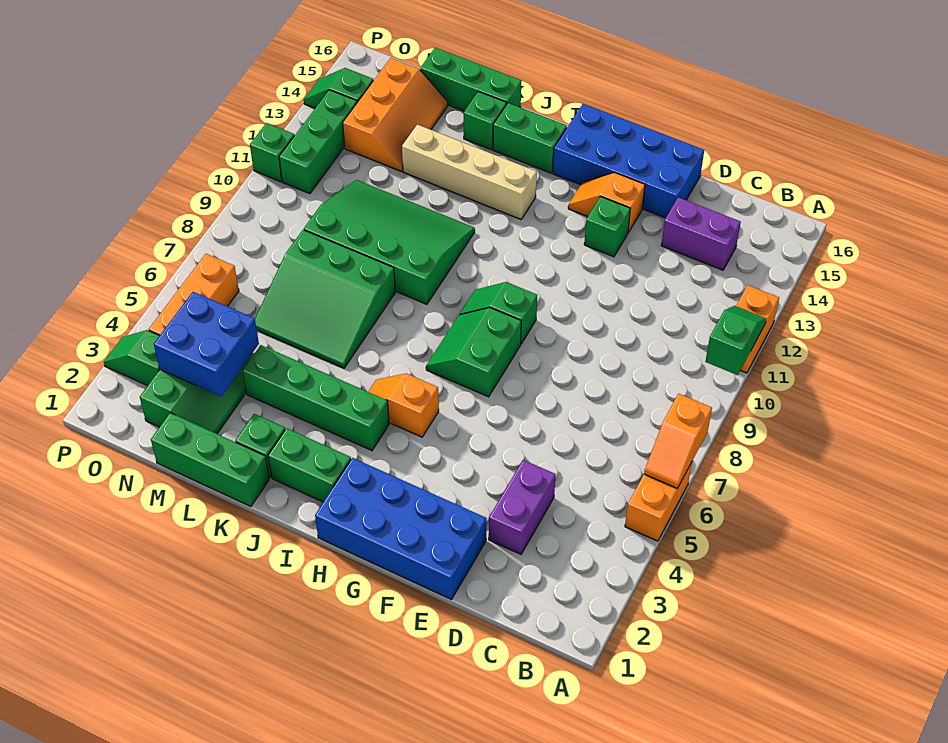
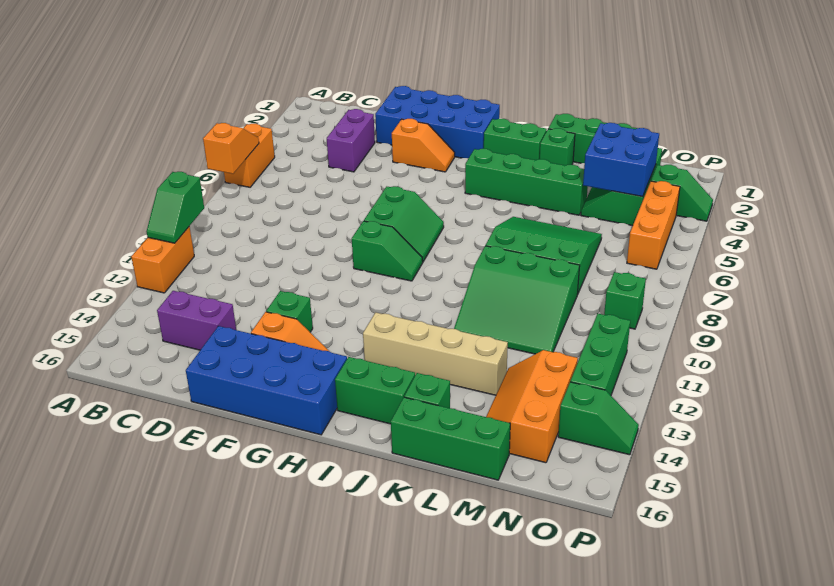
orange slope H5:I5 level 1 top H -> orange slope F3:G3 level 1 top F
green slope J9:M11 level 1 top 9 -> green slope K9:M11 level 1 top 9
green brick P11 level 1 -> green brick O9 level 1

